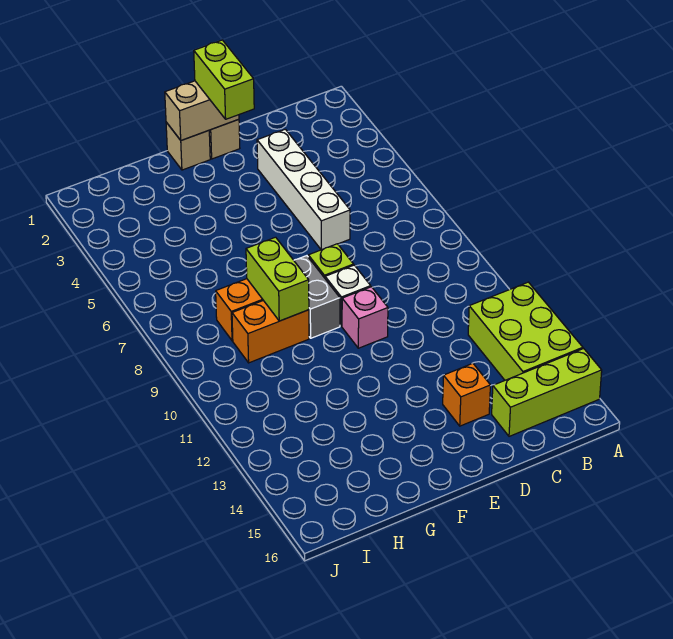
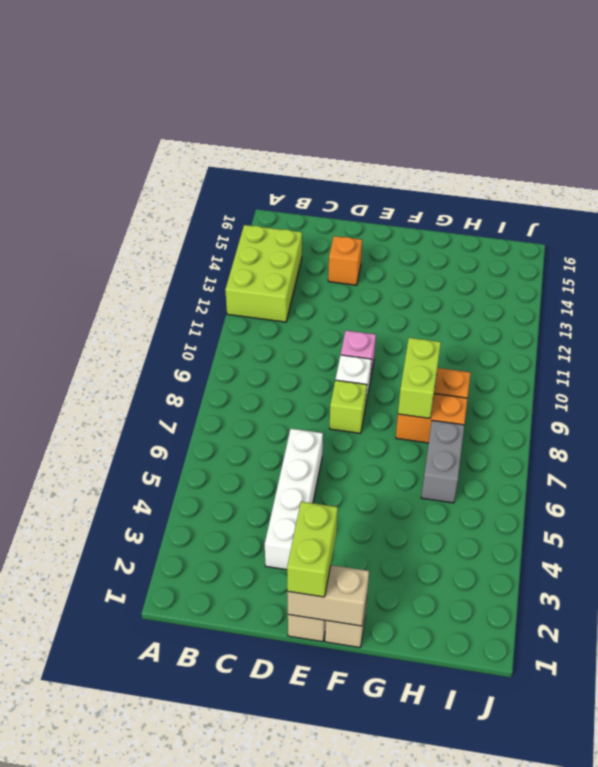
lime brick A15:C15 level 1 -> none
grey brick F8:F9 level 1 -> grey brick H6:H7 level 1

